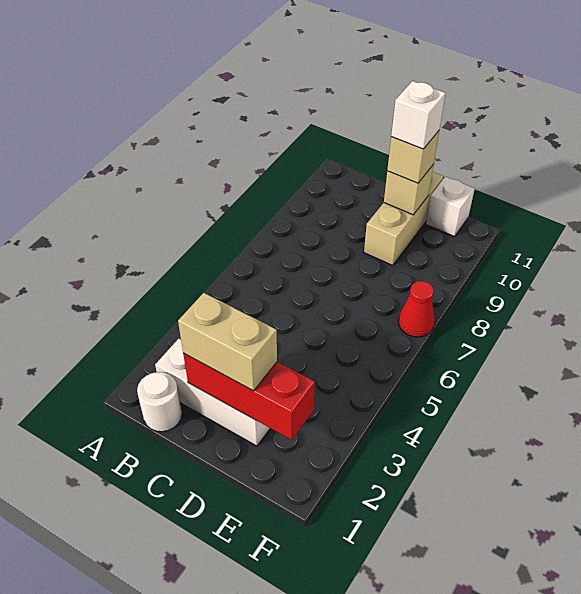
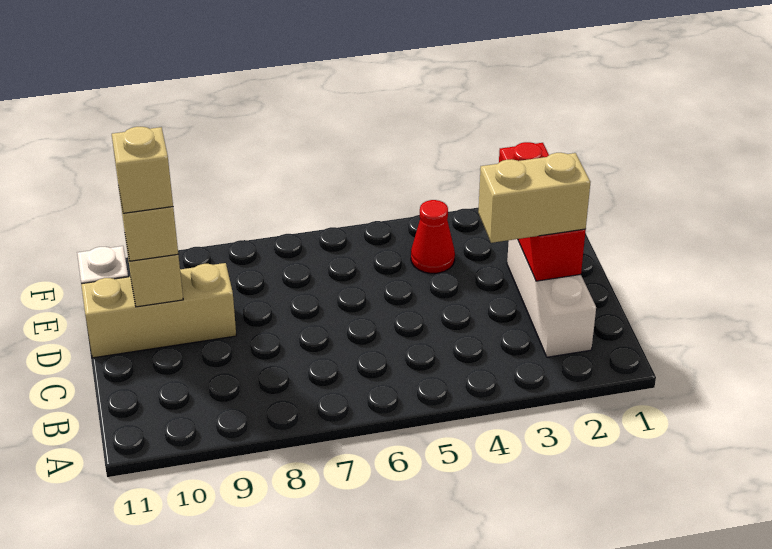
white round brick B1 level 1 -> none
tan brick C2:D2 level 3 -> tan brick C2:C3 level 3
white brick D10 level 4 -> tan brick D10 level 4
red cone F7 level 1 -> red cone E4 level 1

